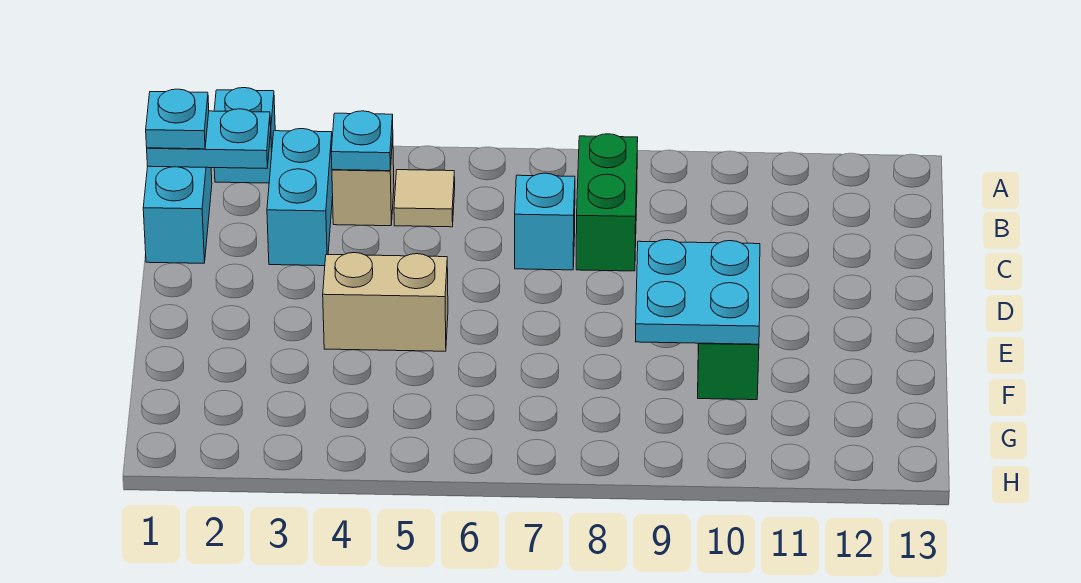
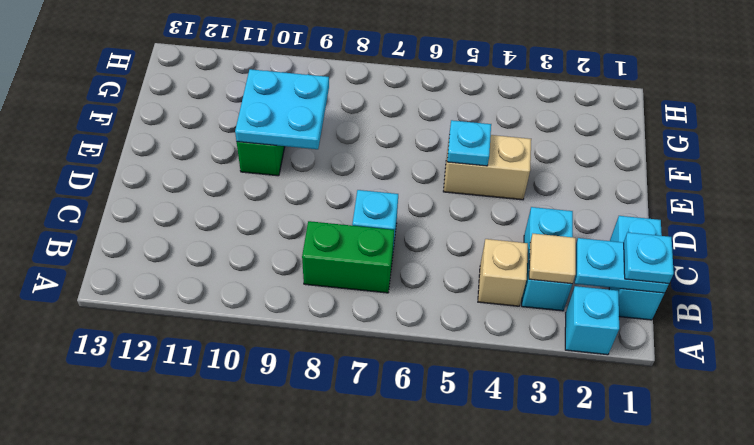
cyan plate B4 level 2 -> cyan plate E5 level 2
tan tile B5 level 1 -> tan tile B3 level 2
green brick B8:C8 level 1 -> green brick B7:B8 level 1

